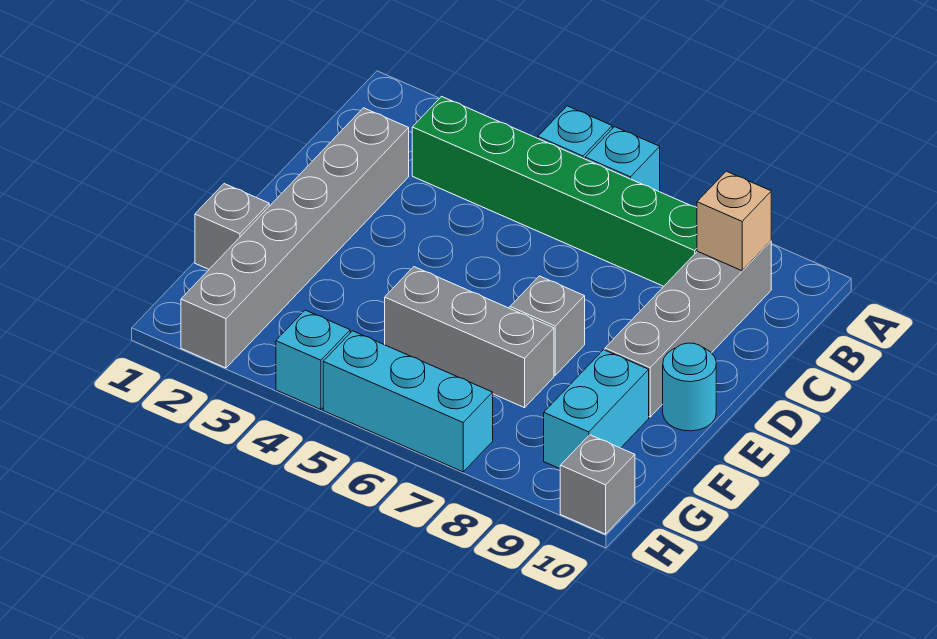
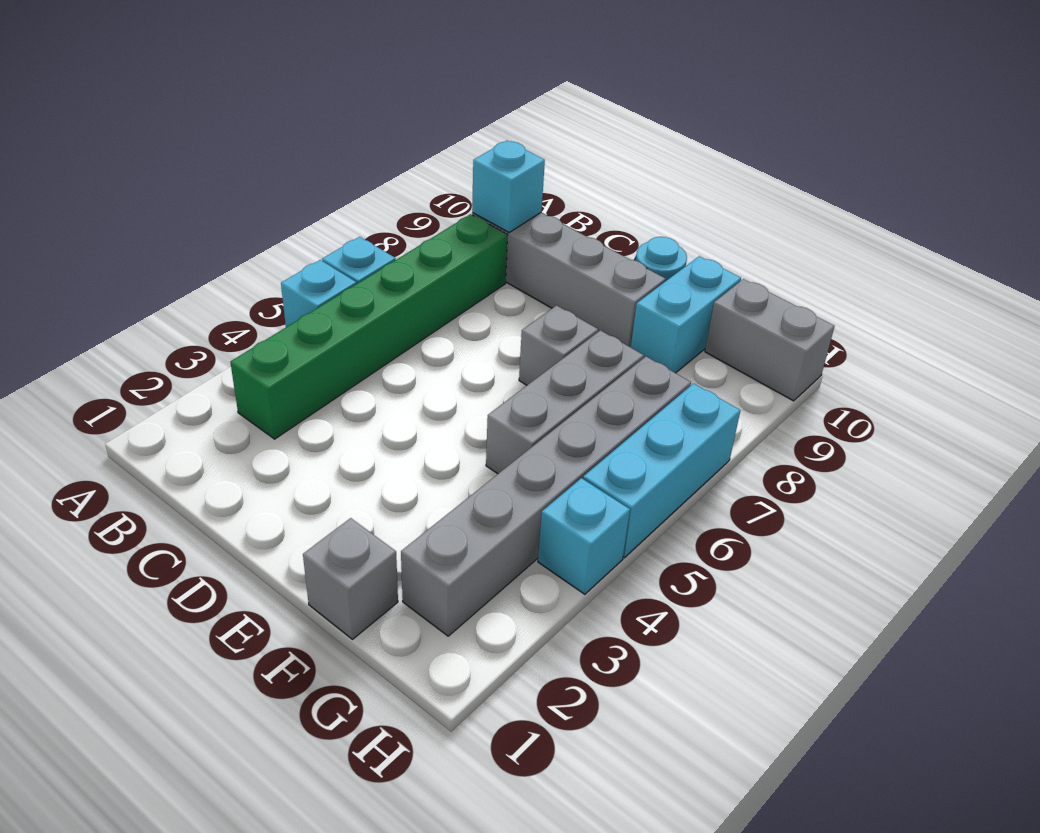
tan brick B9 level 2 -> cyan brick B9 level 2
grey brick C2:H2 level 1 -> grey brick G2:G7 level 1
cyan brick F9:G9 level 1 -> cyan brick F9:F10 level 1
grey brick H10 level 1 -> grey brick G10:H10 level 1

